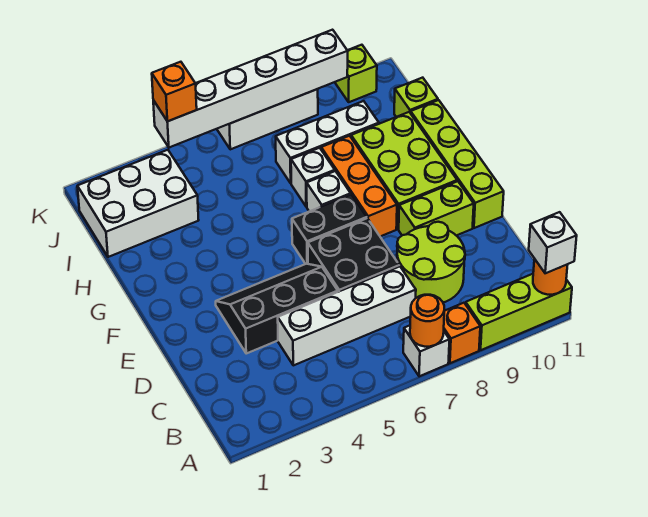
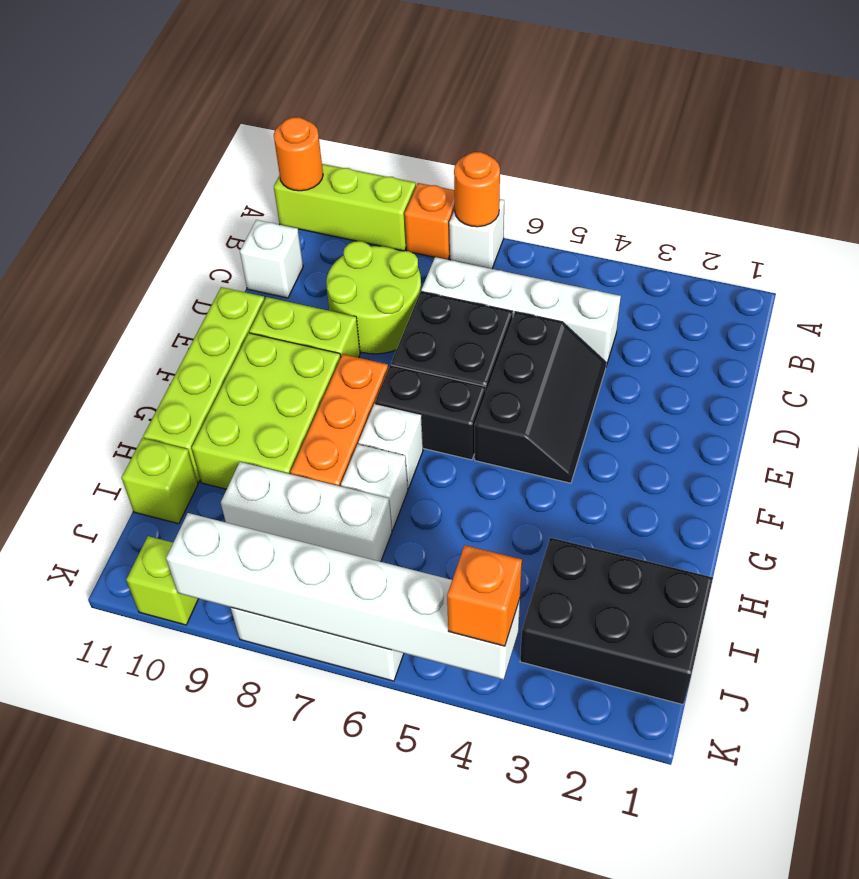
white brick A11 level 3 -> white brick C11 level 1
black slope D3:E5 level 1 top D -> black slope D4:F5 level 1 top 5
white brick I1:J3 level 1 -> black brick I1:J3 level 1

